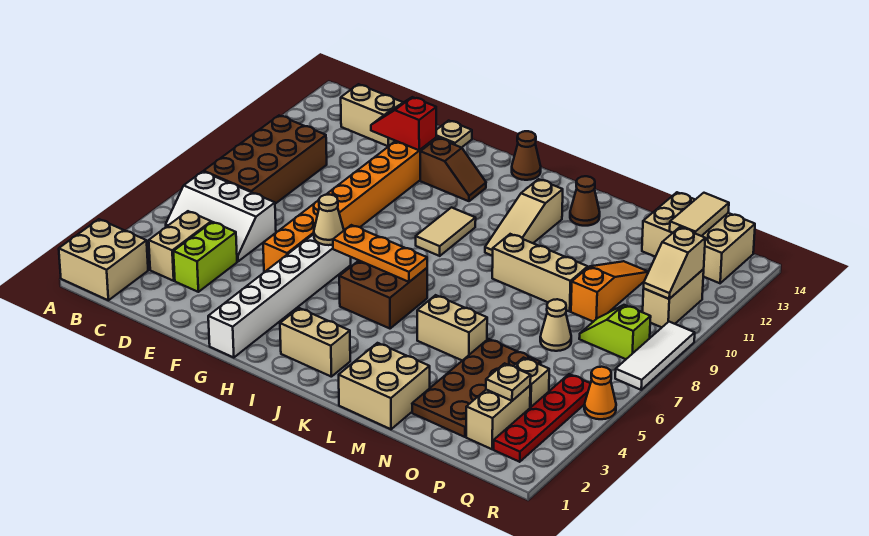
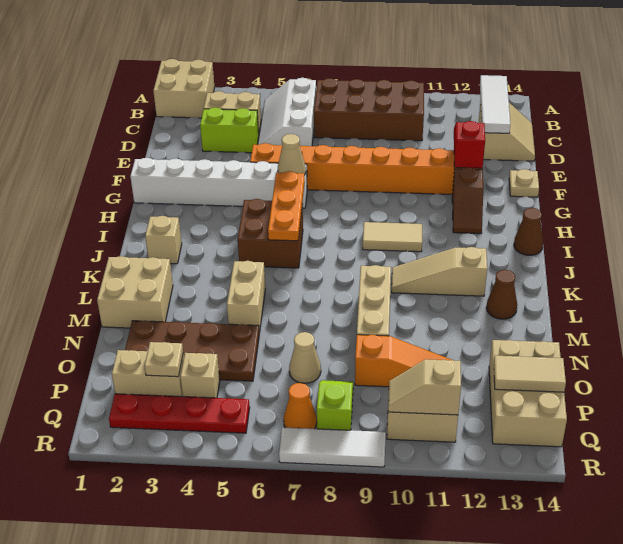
none -> white tile B13:D13 level 2
tan brick I2:J2 level 1 -> tan brick J2 level 1
orange cone R5 level 1 -> orange cone Q7 level 1

